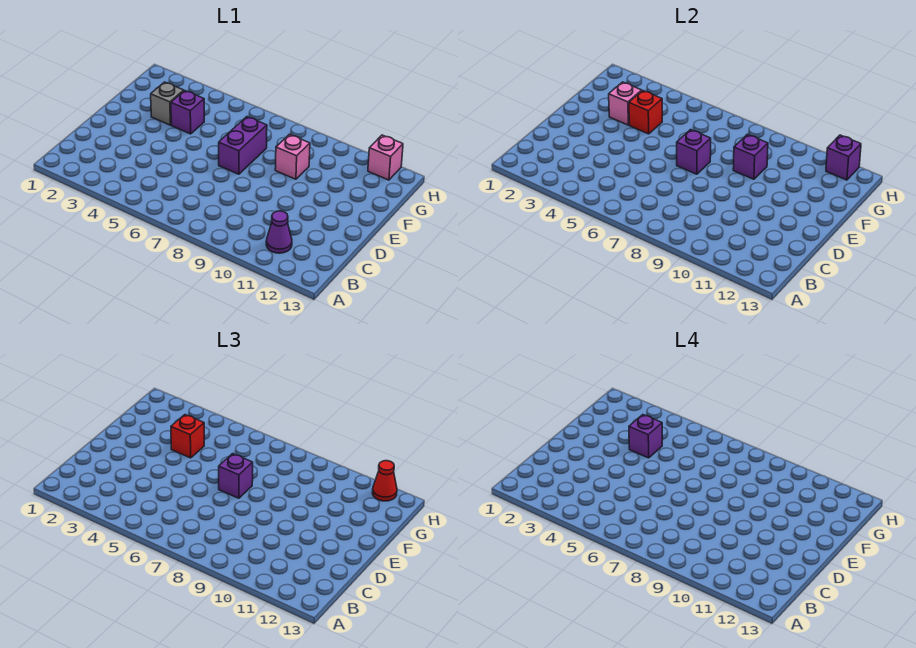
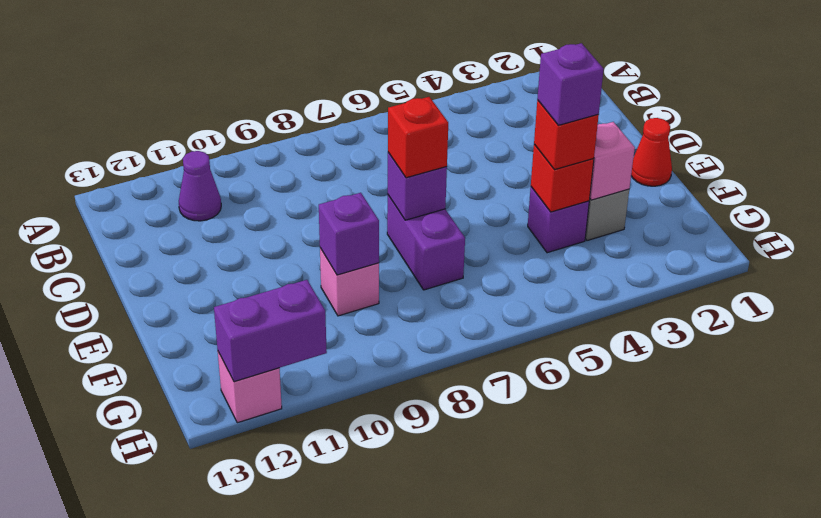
purple brick E7 level 3 -> red brick E7 level 3
purple brick H12 level 2 -> purple brick H11:H12 level 2
red cone H12 level 3 -> red cone E1 level 1

